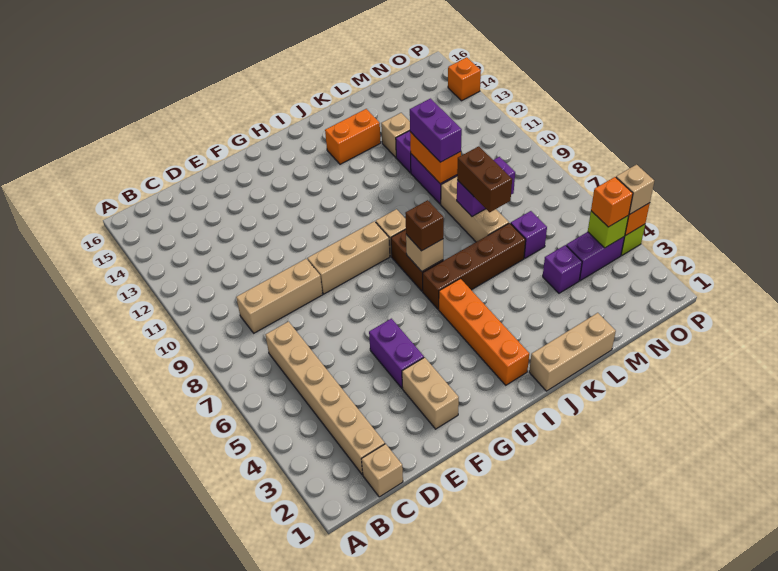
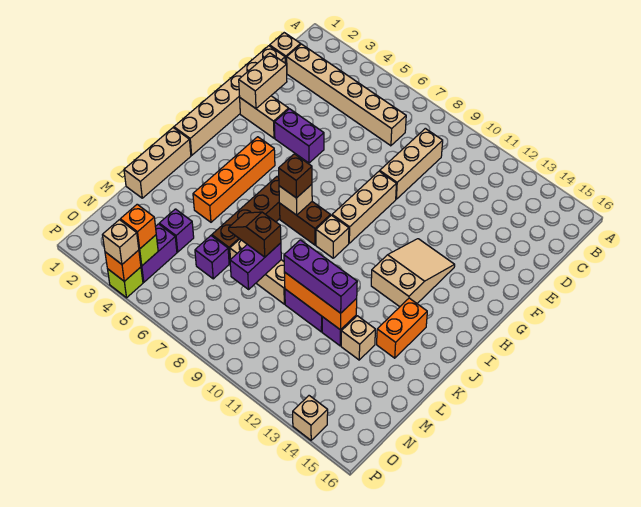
none -> tan brick D1:I1 level 1
none -> tan brick E2:F2 level 2
none -> tan slope G12:I13 level 1 top I
orange brick I2:I5 level 1 -> orange brick H4:K4 level 1
brown brick L7:L8 level 3 -> brown slope L7:L8 level 3 top 8
orange brick L10:L11 level 2 -> orange brick L10:L12 level 2
purple brick L10:L11 level 3 -> purple brick L10:L12 level 3
orange brick P14 level 1 -> tan brick P14 level 1

